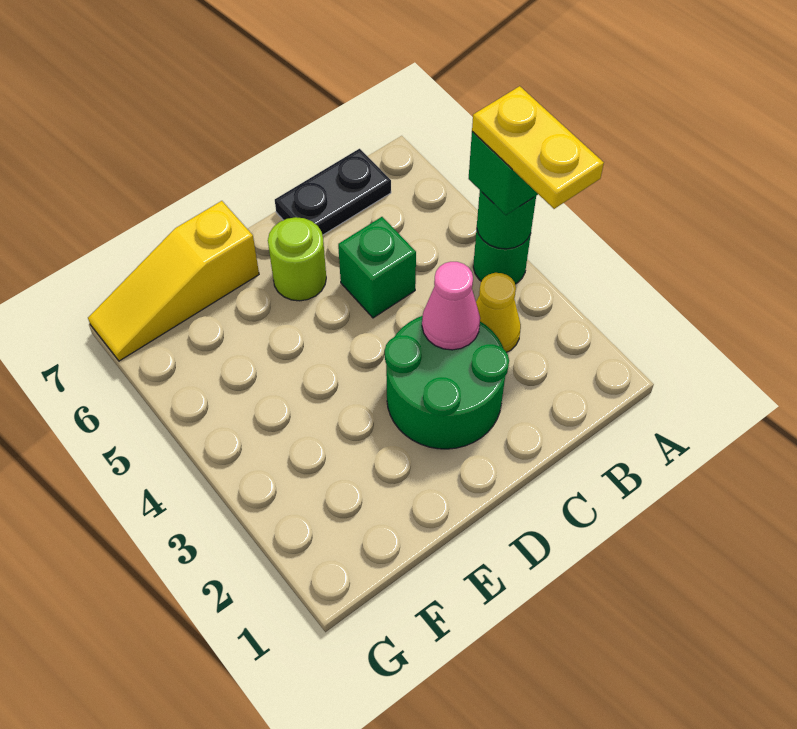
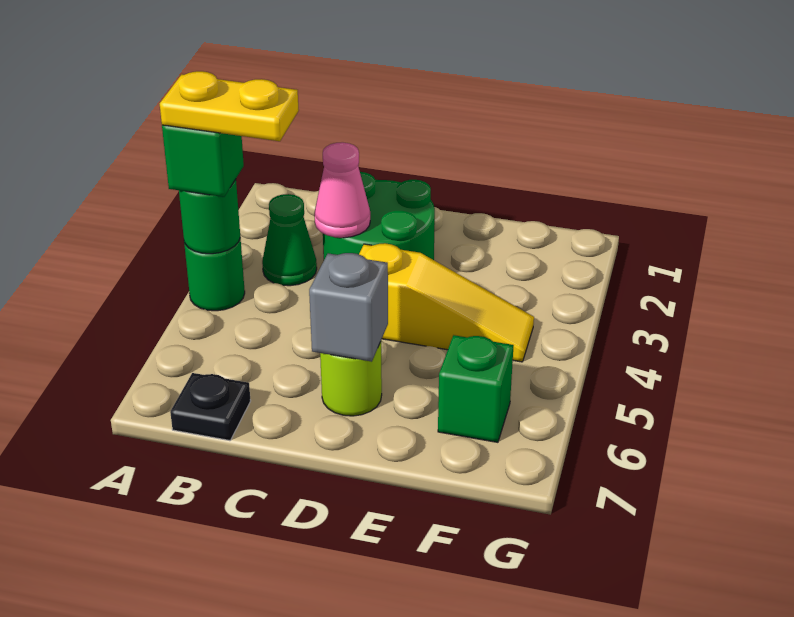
yellow plate A3:A4 level 4 -> yellow plate A4:B4 level 4
yellow cone B3 level 1 -> green cone B3 level 1
black plate B7:C7 level 1 -> black plate B7 level 1
green brick C5 level 1 -> green brick F6 level 1
none -> grey brick D6 level 2
yellow slope E7:G7 level 1 top E -> yellow slope D4:F4 level 1 top D

